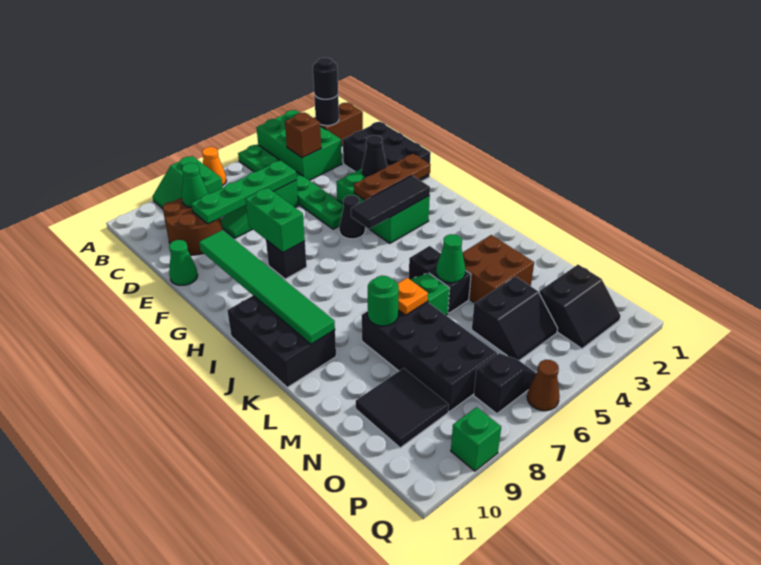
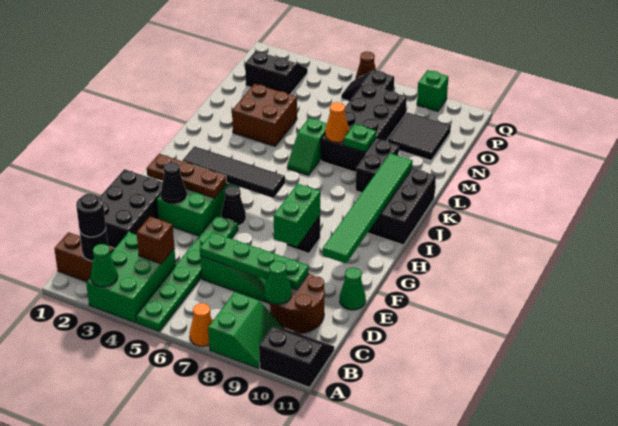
black tile H3:H5 level 2 -> black tile H3:H6 level 2
black brick K5:L5 level 1 -> black brick K9:L9 level 1
green cone L5 level 2 -> green cone A3 level 2
orange plate L7 level 2 -> orange cone L7 level 2
green round brick L8 level 2 -> green plate L8 level 2
black slope N4:O5 level 1 top N -> black slope A10:B11 level 1 top A

